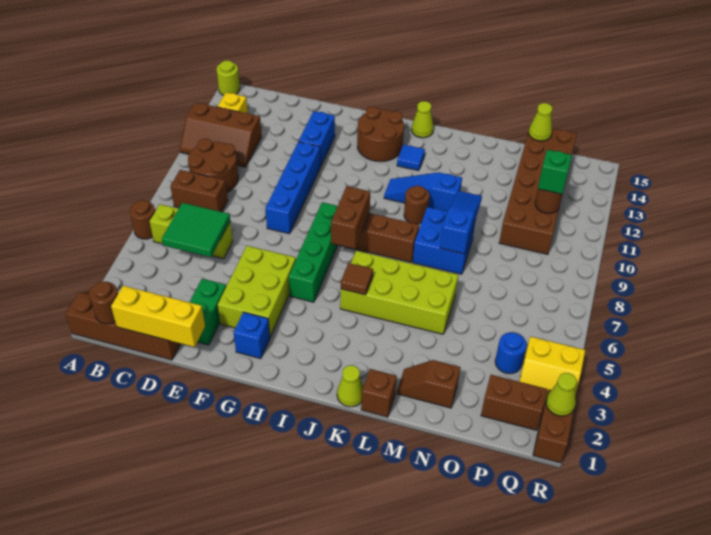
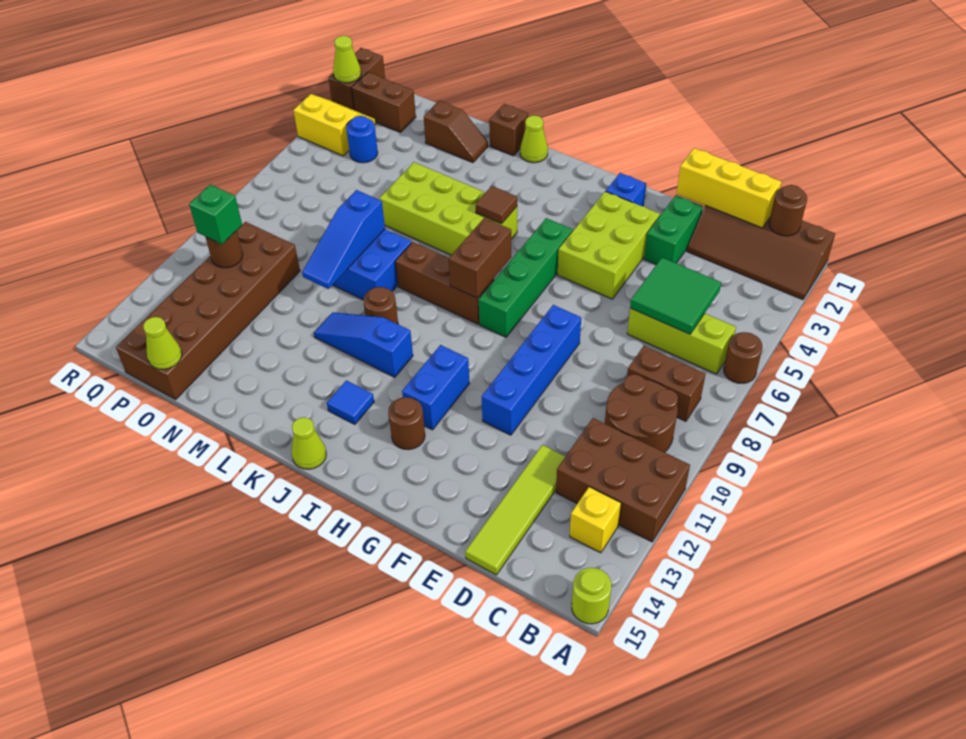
brown slope A11:C12 level 1 top 12 -> brown brick A11:C12 level 1
none -> lime tile D12:D15 level 1
blue brick F12:F13 level 1 -> blue brick H11:H12 level 1
brown round brick H13:I14 level 1 -> brown round brick H13 level 1
blue slope J11:L11 level 1 top L -> blue slope J11:L11 level 1 top J

